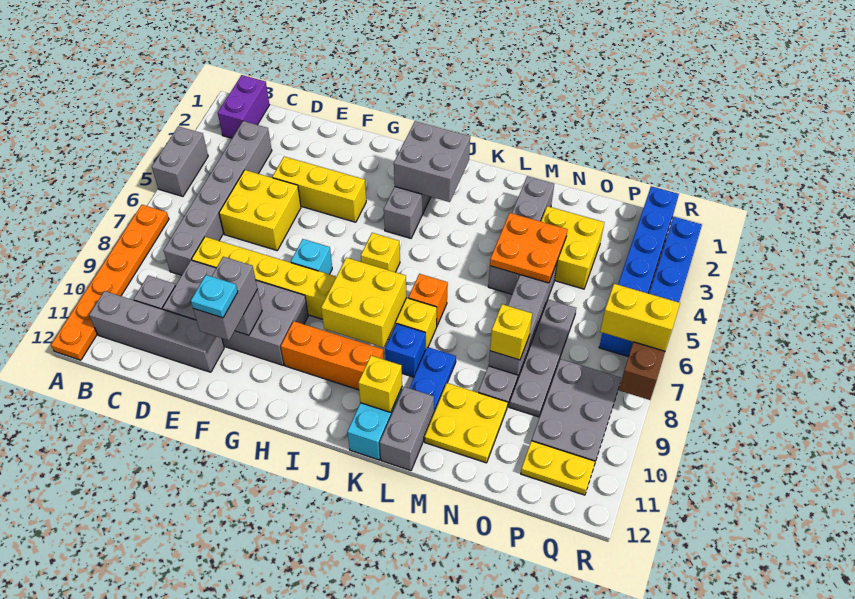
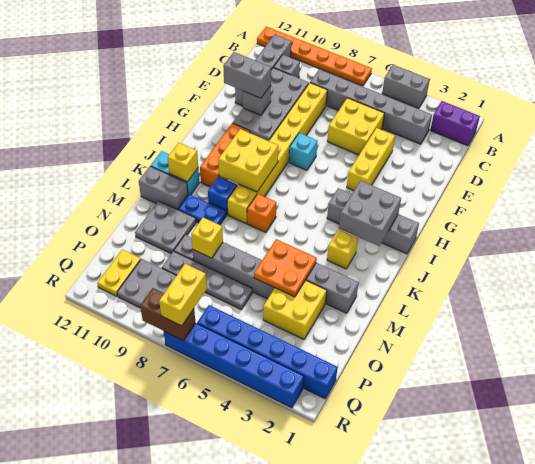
cyan plate F11 level 4 -> none
yellow brick I6 level 1 -> yellow brick K3 level 1
yellow plate M10:N11 level 1 -> grey plate M10:N11 level 1

